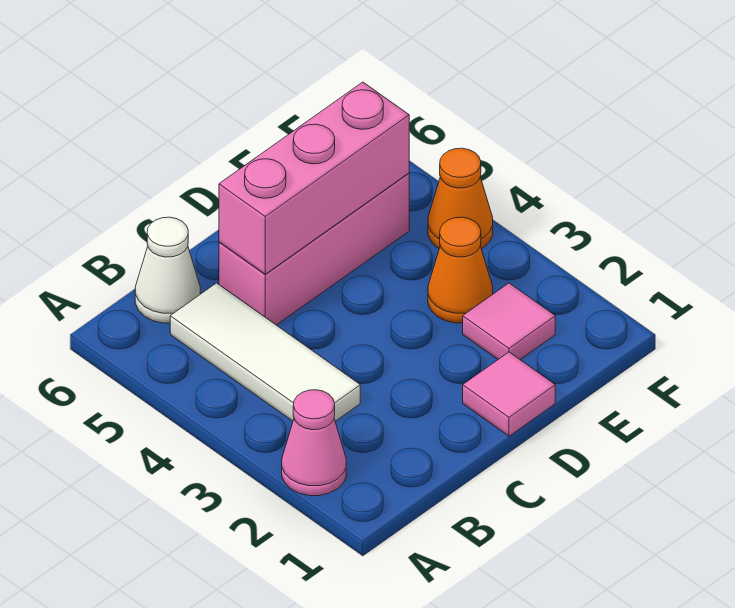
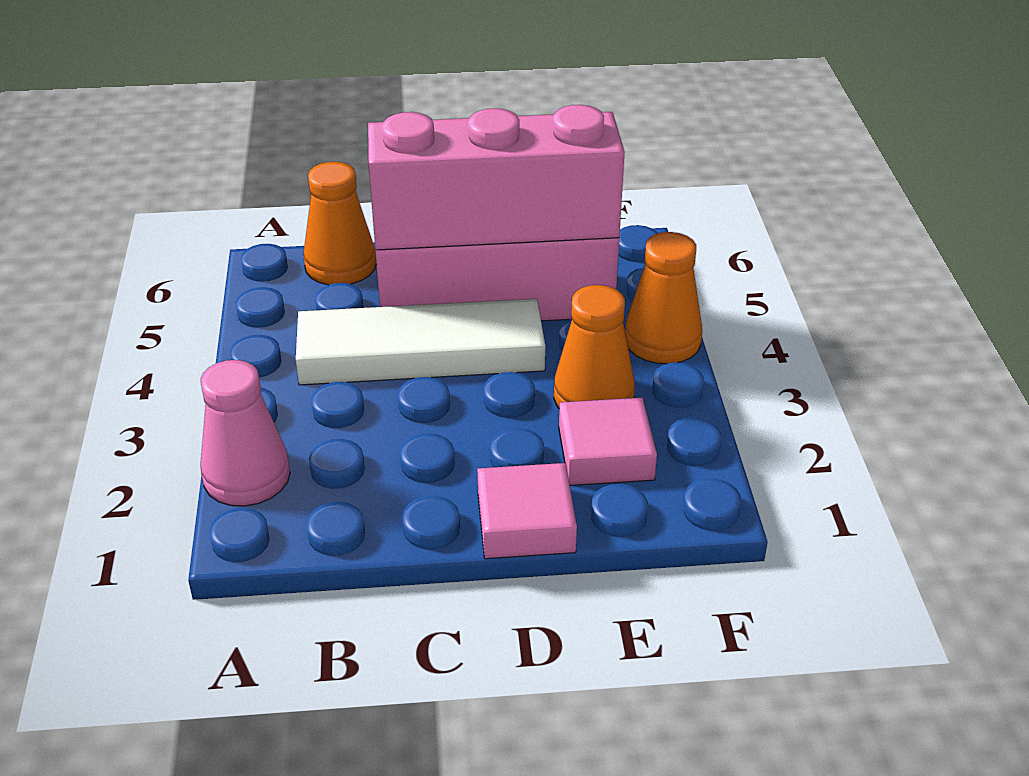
white tile B3:B5 level 1 -> white tile B4:D4 level 1
white cone B6 level 1 -> orange cone B6 level 1

